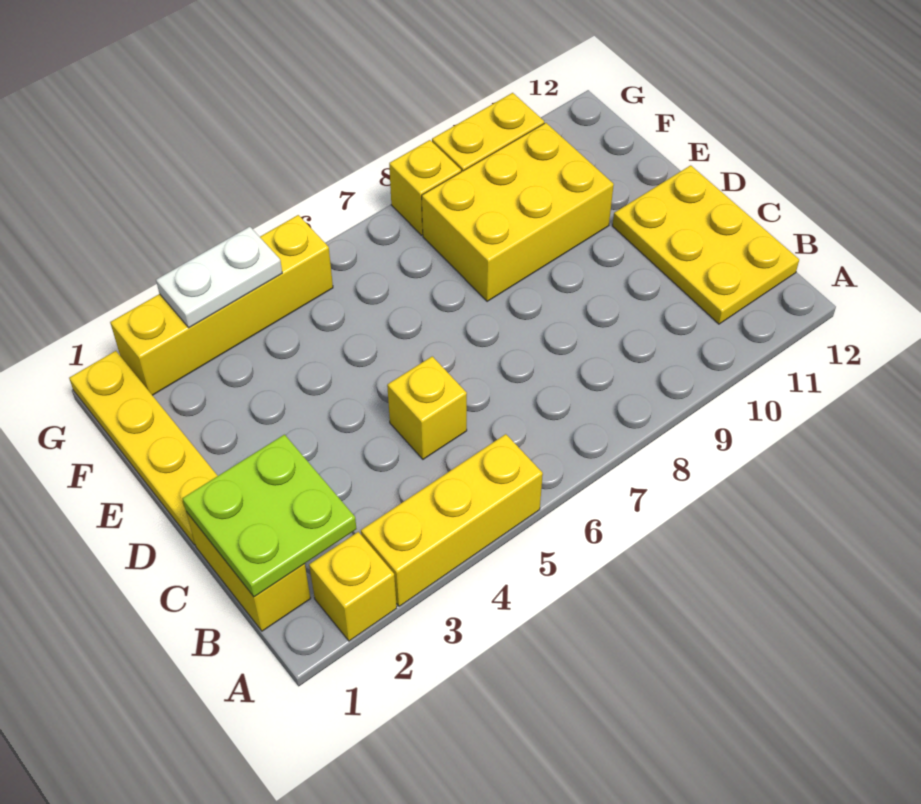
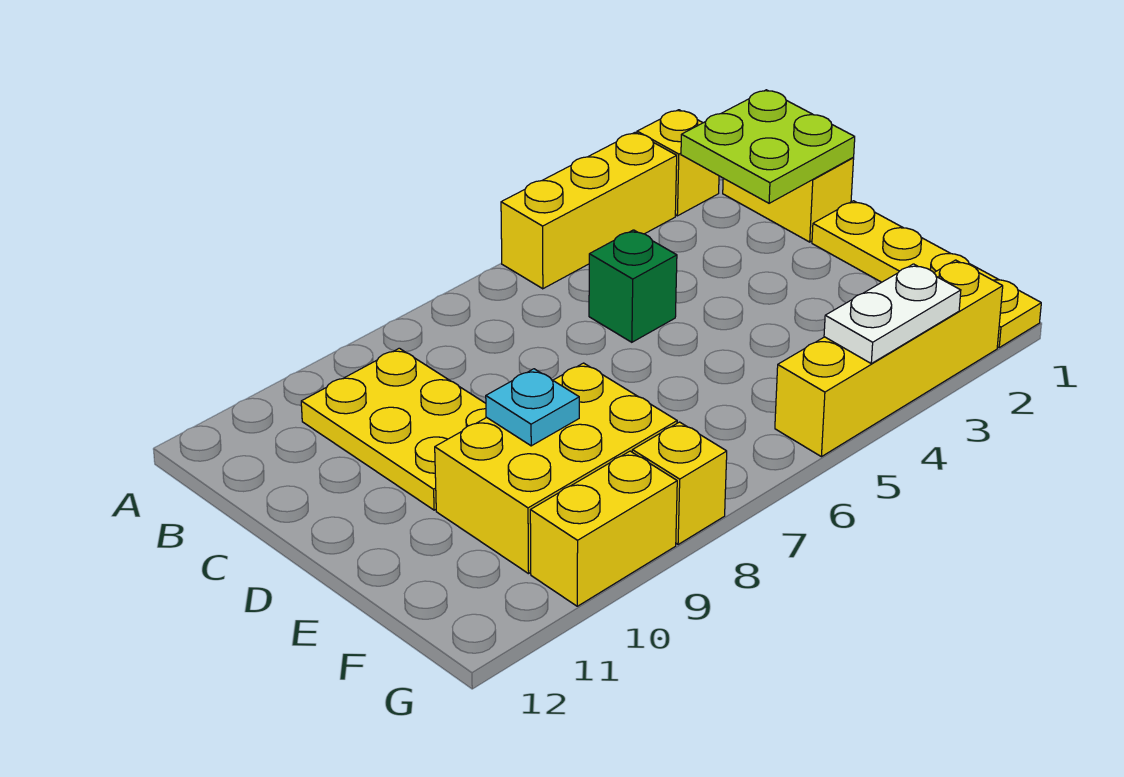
yellow plate B11:D12 level 1 -> yellow plate B9:D10 level 1
yellow brick C5 level 1 -> green brick C5 level 1
none -> cyan plate E9 level 2

